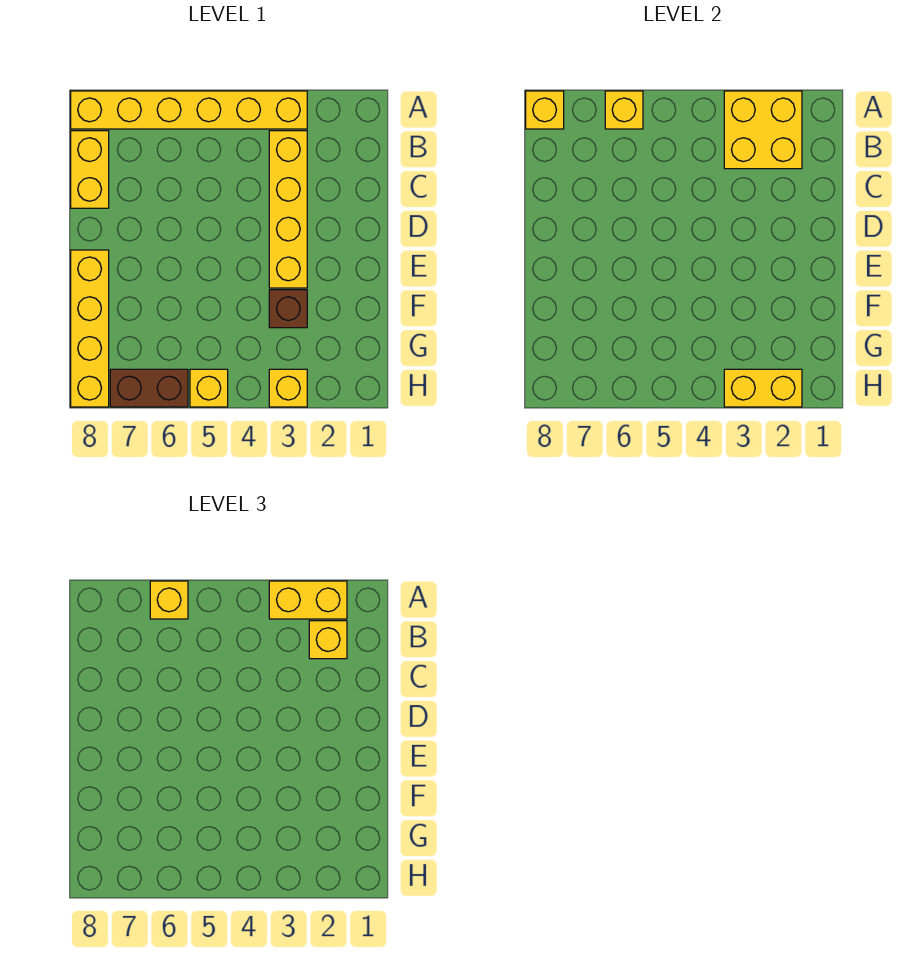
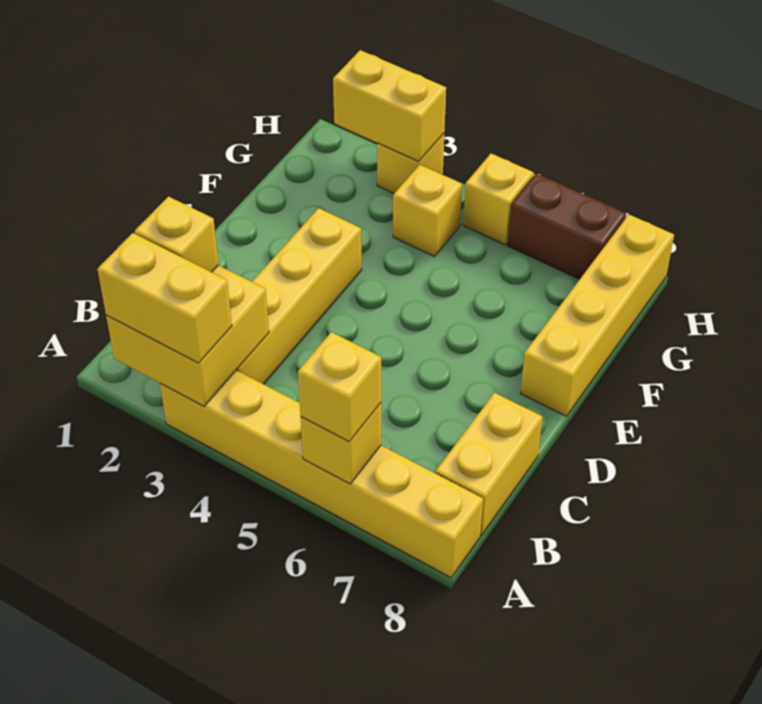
yellow brick A8 level 2 -> yellow brick G4 level 1
brown brick F3 level 1 -> none

